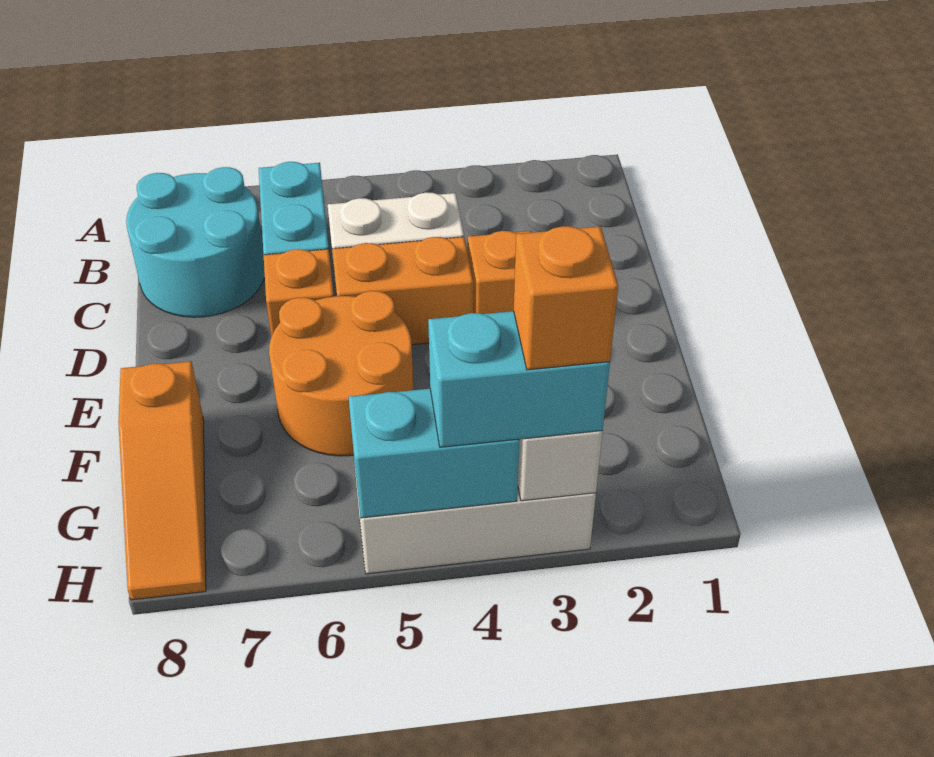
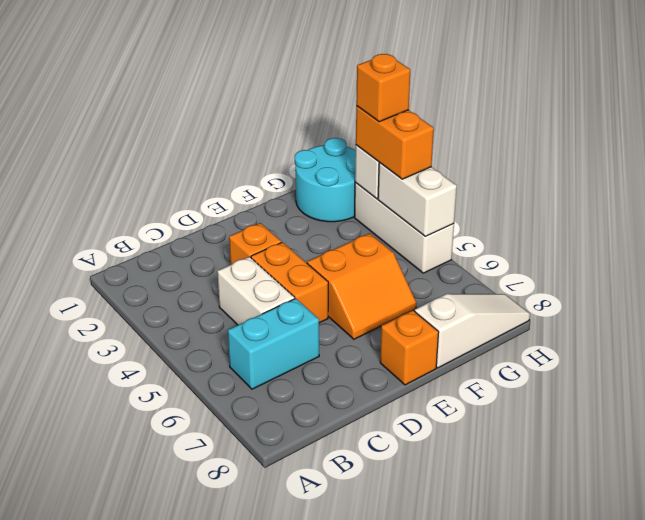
cyan round brick B7:C8 level 1 -> cyan round brick G1:H2 level 1
orange brick D6 level 1 -> orange brick E8 level 1
orange round brick E5:F6 level 1 -> orange slope E5:F6 level 1 top 5
orange slope F8:H8 level 1 top F -> white slope F8:H8 level 1 top F
cyan brick H3:H4 level 3 -> orange brick H3:H4 level 3
cyan brick H4:H5 level 2 -> white brick H4:H5 level 2

